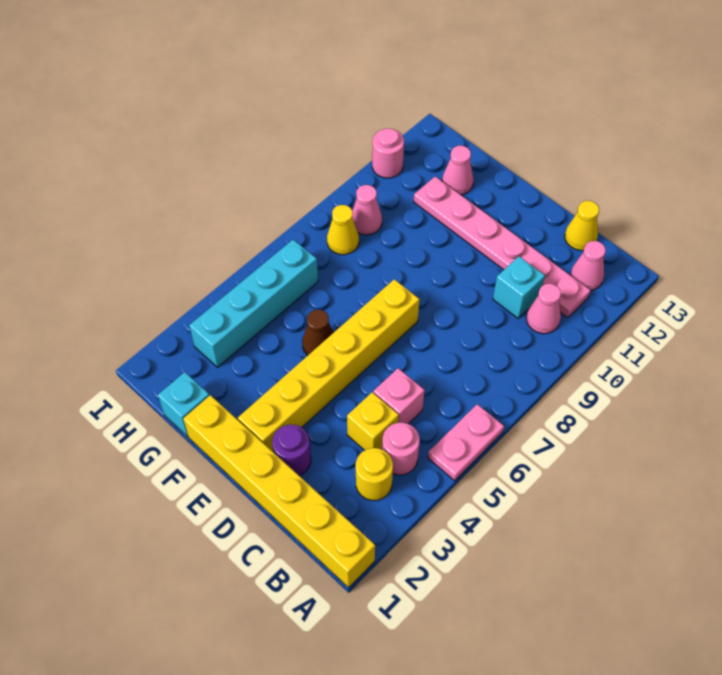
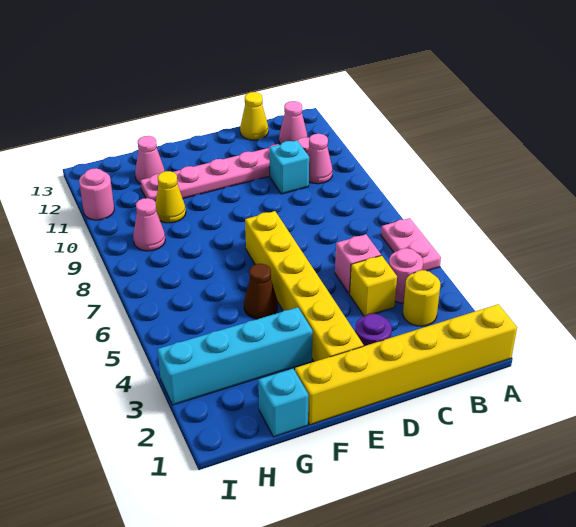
cyan brick H3:H6 level 1 -> cyan brick F3:I3 level 1
yellow cone H8 level 1 -> yellow cone G10 level 1

